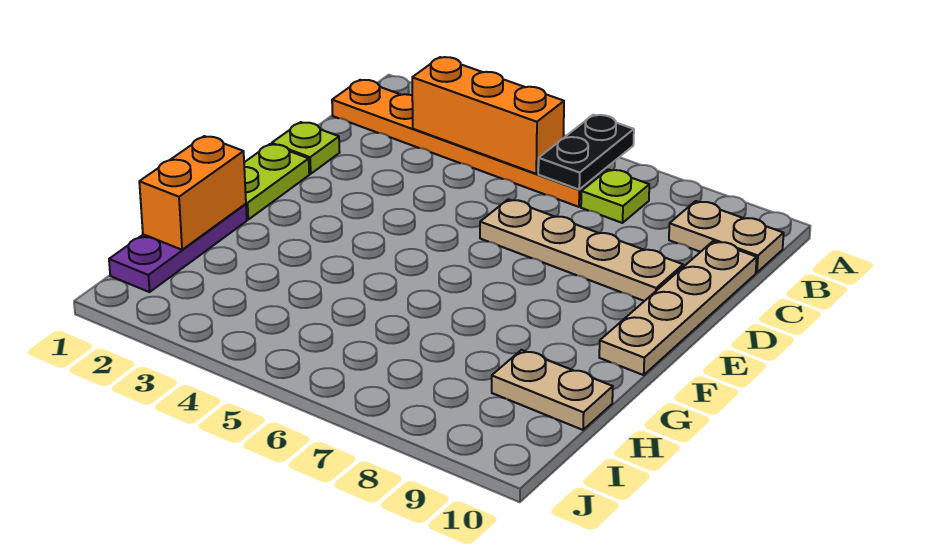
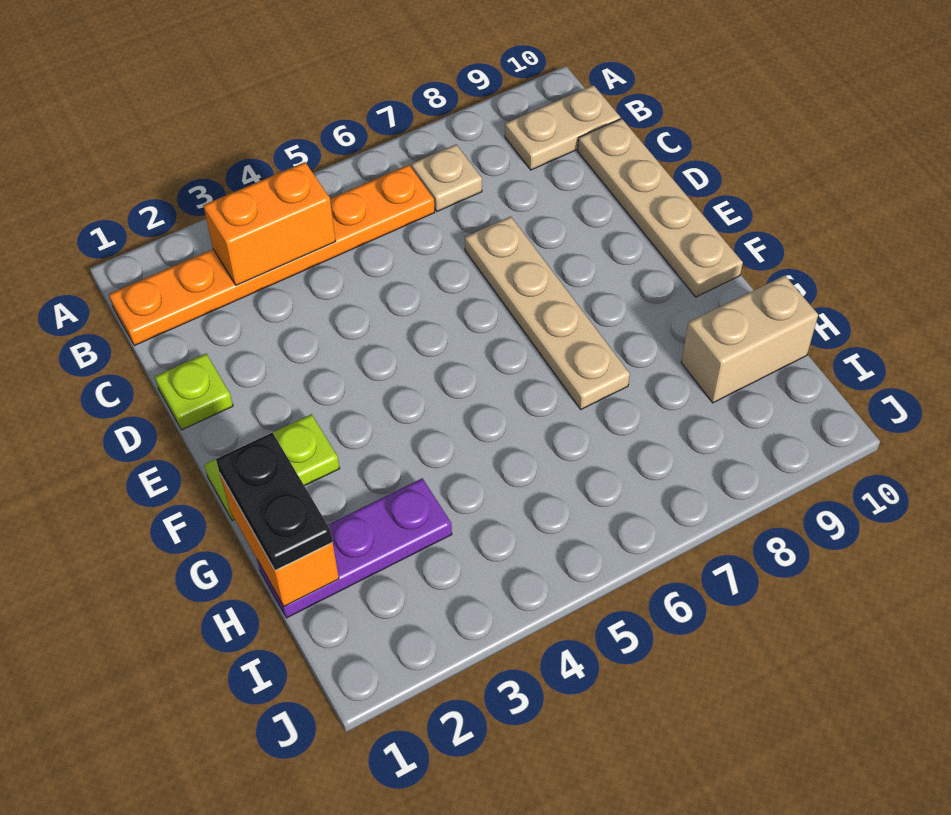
black plate A6:B6 level 2 -> black plate G1:H1 level 3
orange brick B3:B5 level 2 -> orange brick B3:B4 level 2
lime plate B7 level 1 -> tan plate B7 level 1
tan plate D6:D9 level 1 -> tan plate D7:G7 level 1
lime plate E1:F1 level 1 -> lime plate F1:F2 level 1
purple plate G1:I1 level 1 -> purple plate H1:H3 level 1
tan plate H9:H10 level 1 -> tan brick H9:H10 level 1

